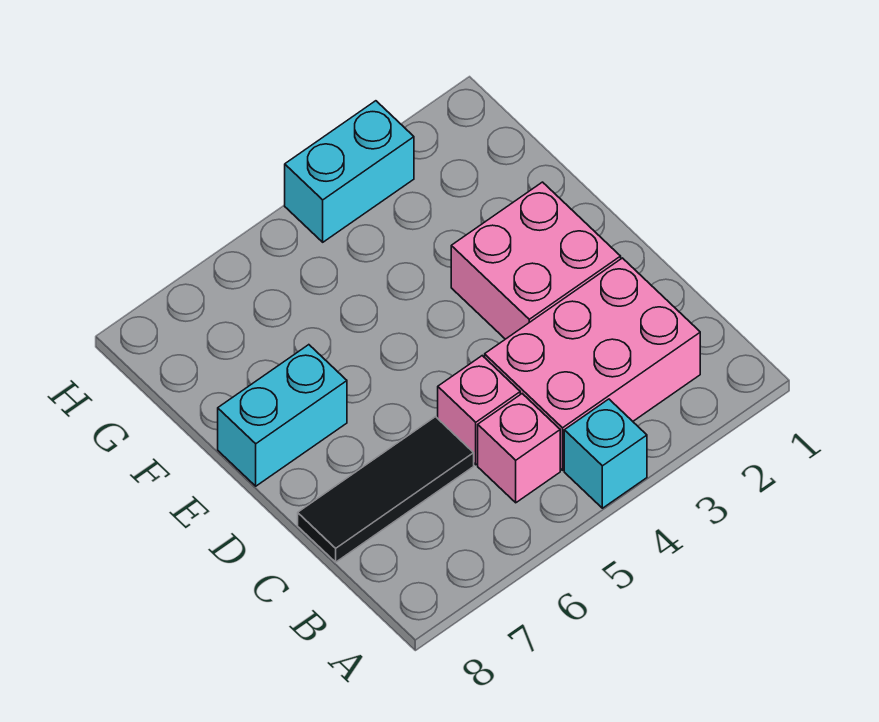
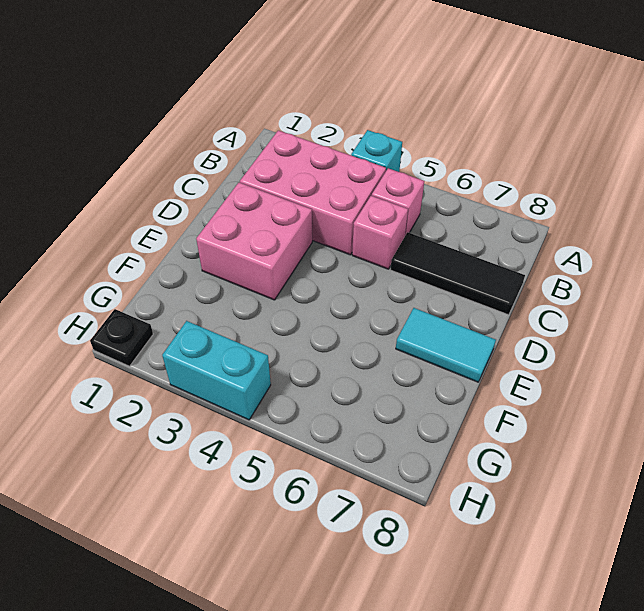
cyan brick E7:E8 level 1 -> cyan tile E7:E8 level 1
none -> black plate H1 level 1

